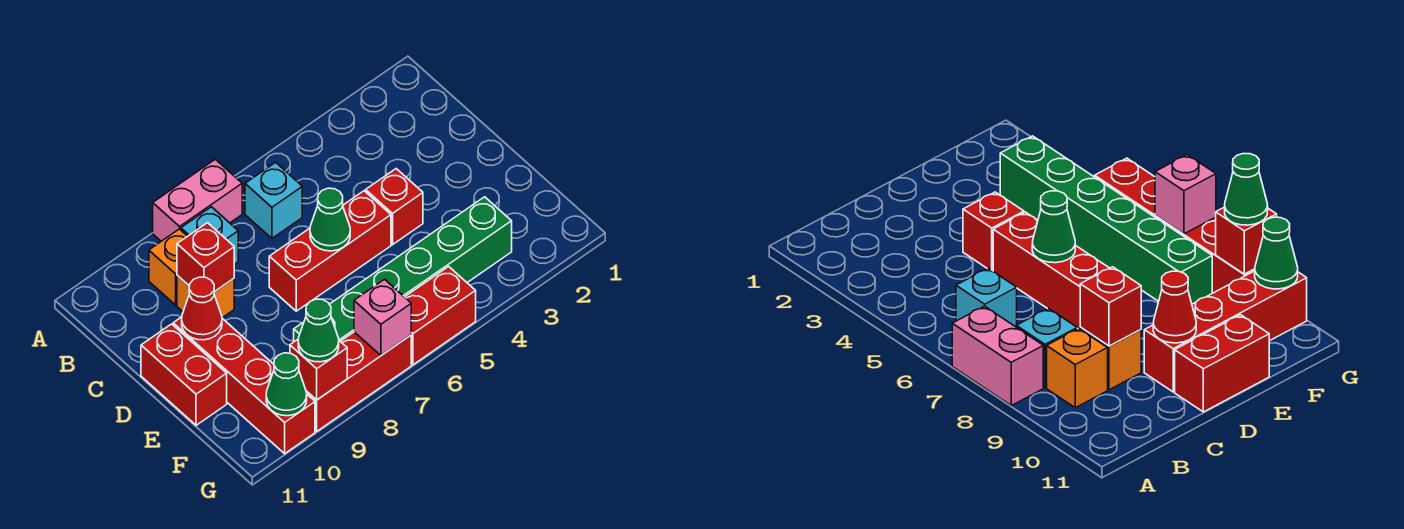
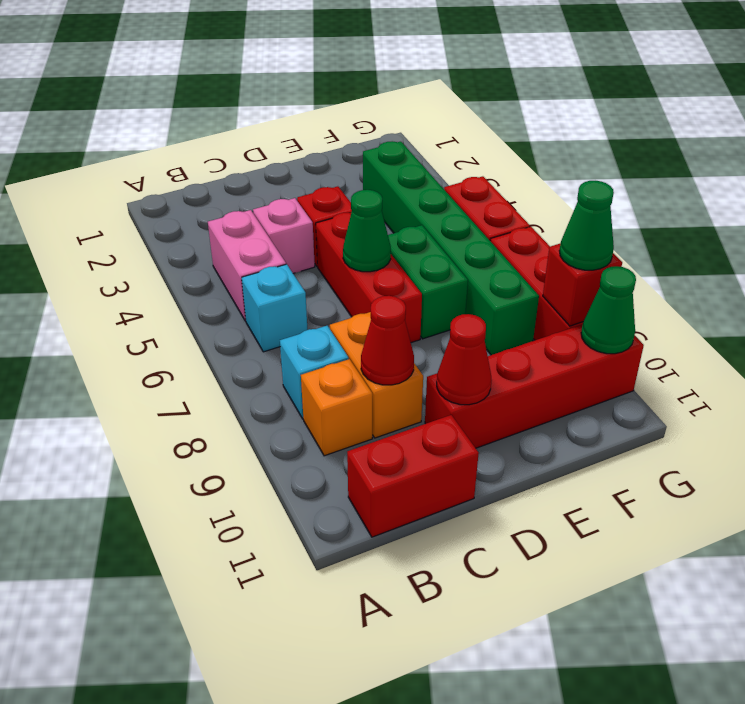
pink brick A7:A8 level 1 -> pink brick B4:B5 level 1
orange brick C9 level 1 -> orange brick C8:C9 level 1
red brick C9 level 2 -> red cone C9 level 2
red brick D11:E11 level 1 -> red brick B11:C11 level 1
none -> green brick E6:E7 level 1
pink brick G7 level 2 -> pink brick C4 level 1

